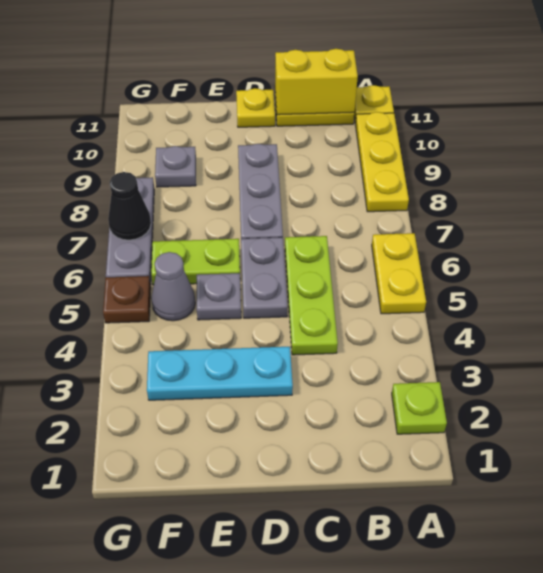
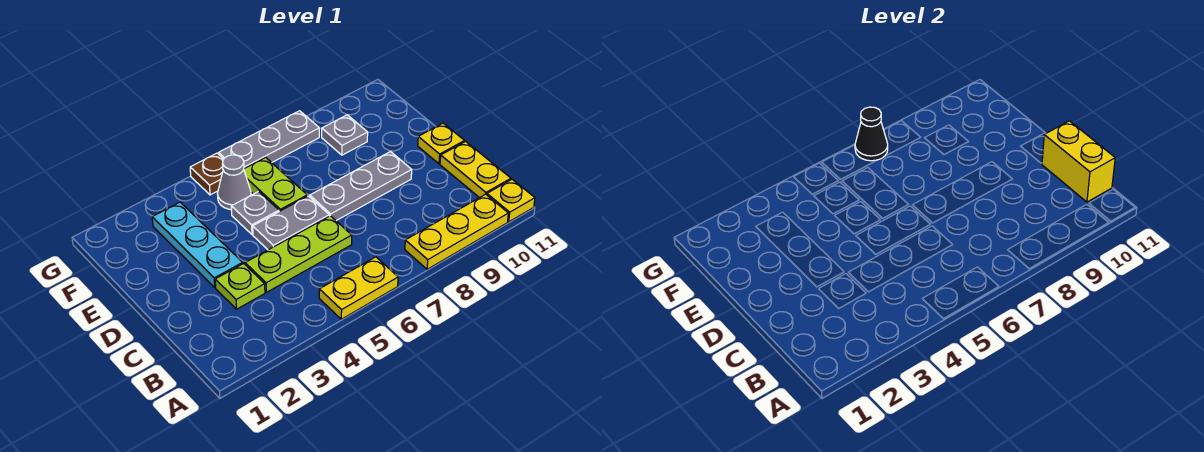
lime plate A2 level 1 -> lime plate C3 level 1

